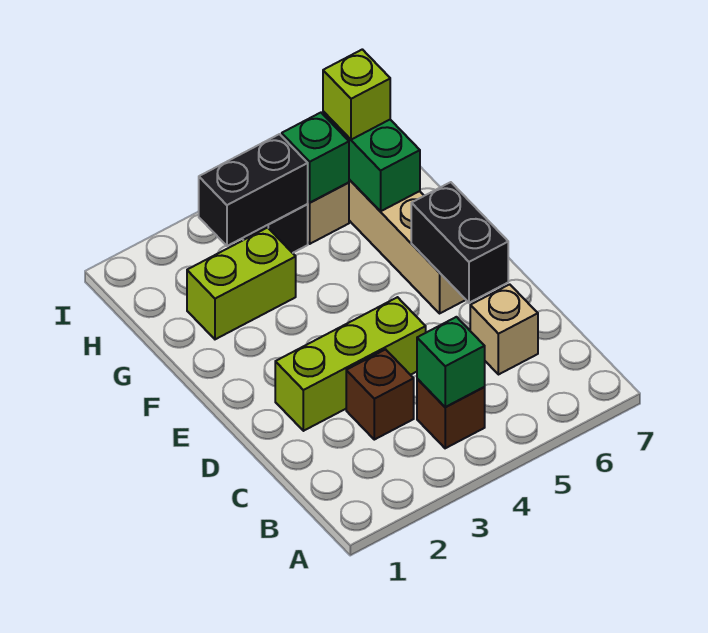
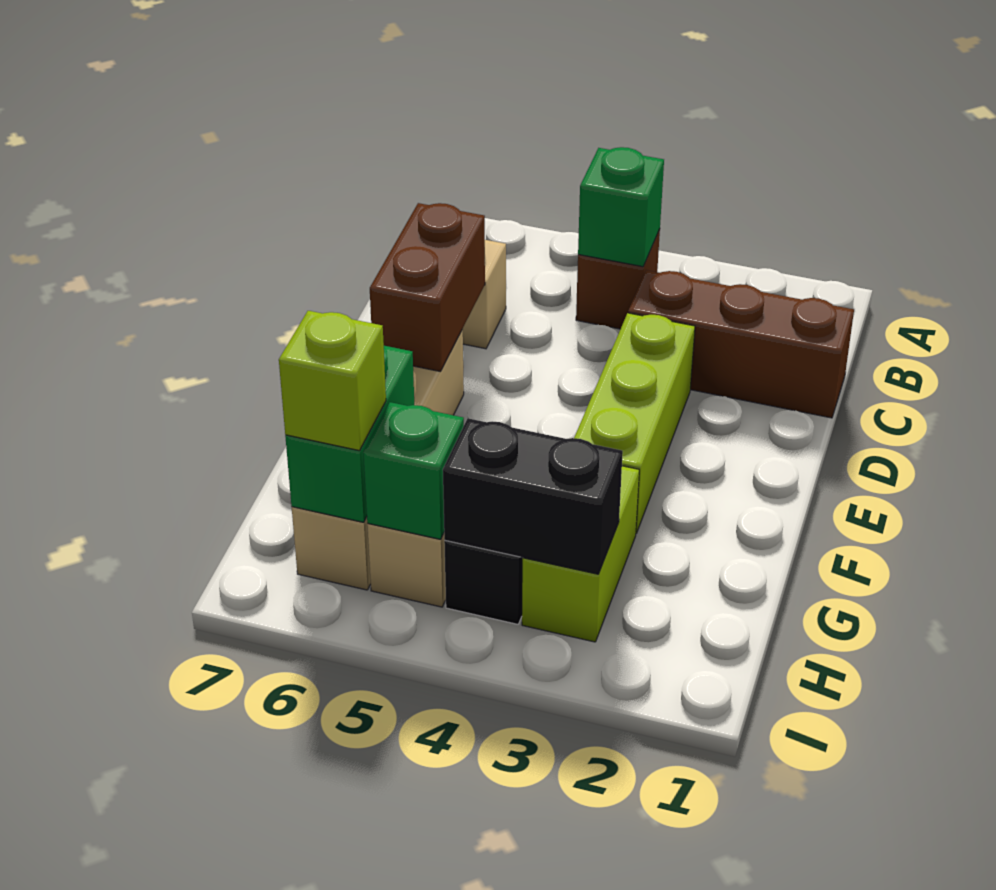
brown brick C3 level 1 -> brown brick C1:C3 level 1
lime brick D2:D4 level 1 -> lime brick D3:F3 level 1
black brick D6:E6 level 2 -> brown brick D6:E6 level 2
lime brick G2:G3 level 1 -> lime brick G3:H3 level 1

